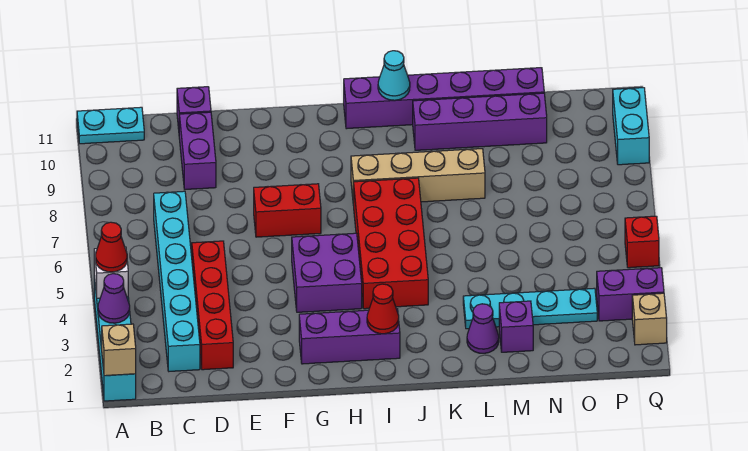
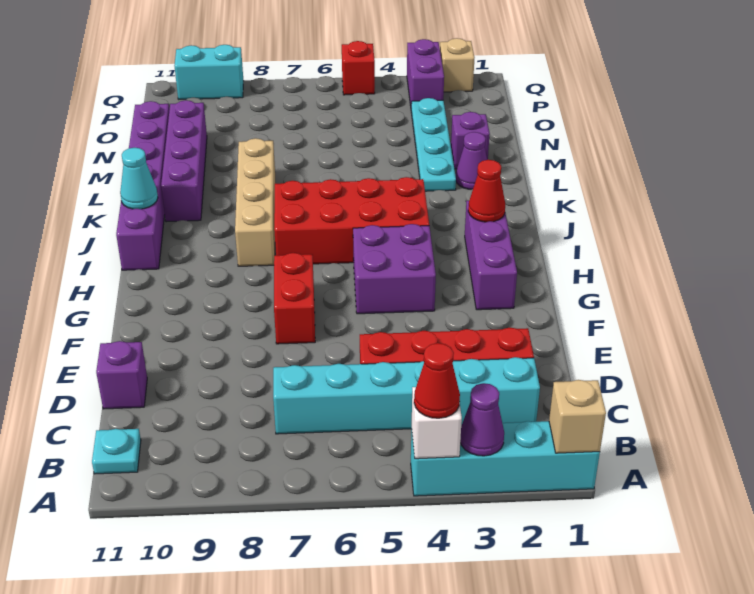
cyan plate A11:B11 level 1 -> cyan plate B11 level 1
purple brick D9:D10 level 1 -> none

